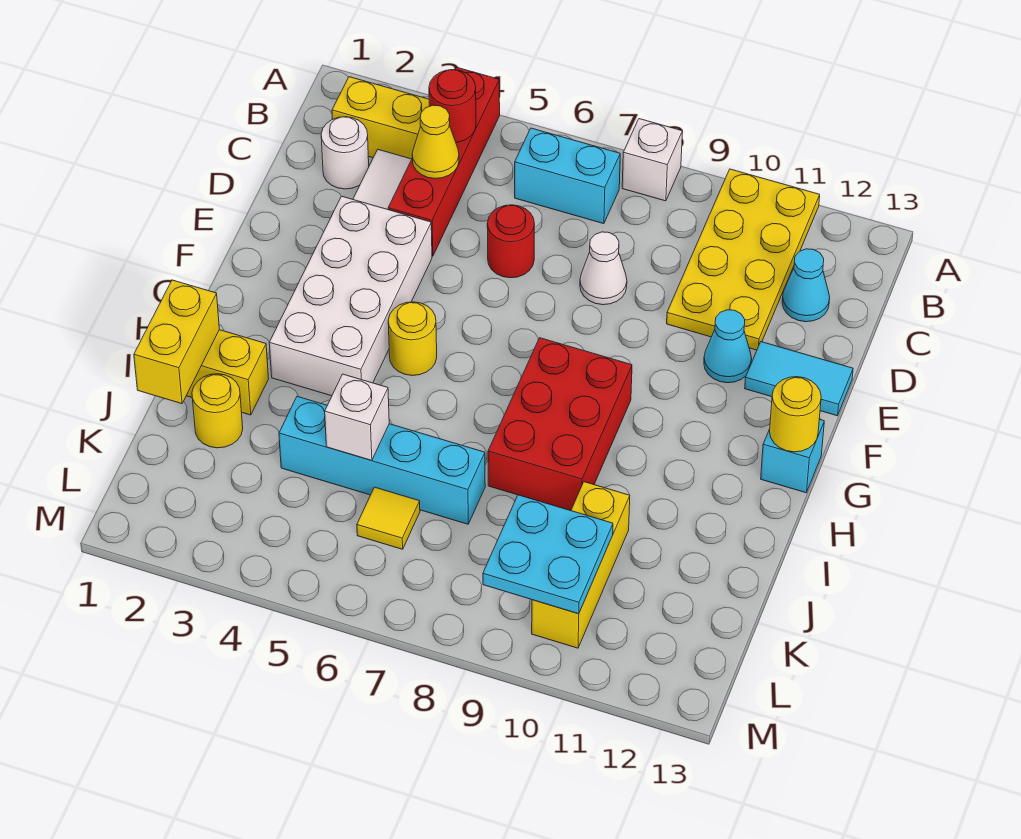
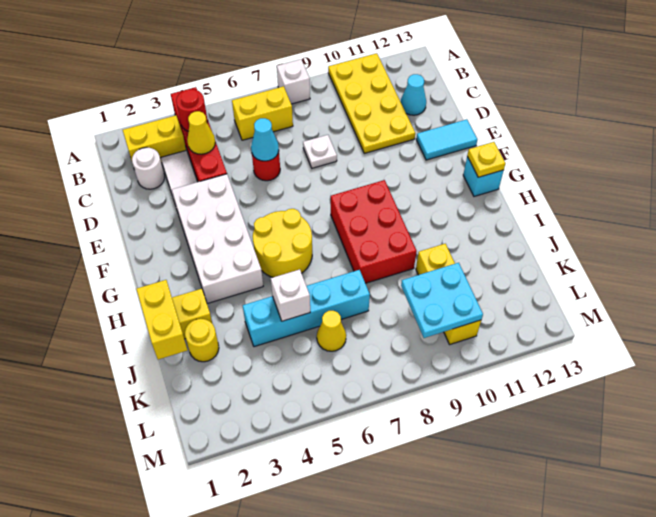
cyan brick B6:B7 level 1 -> yellow brick B6:B7 level 1
white cone D8 level 1 -> white plate D8 level 1
cyan cone E11 level 1 -> cyan cone D6 level 2
yellow round brick G5 level 1 -> yellow round brick G5:H6 level 1
yellow round brick G13 level 2 -> yellow plate G13 level 2
yellow tile K6 level 1 -> yellow cone K6 level 1

